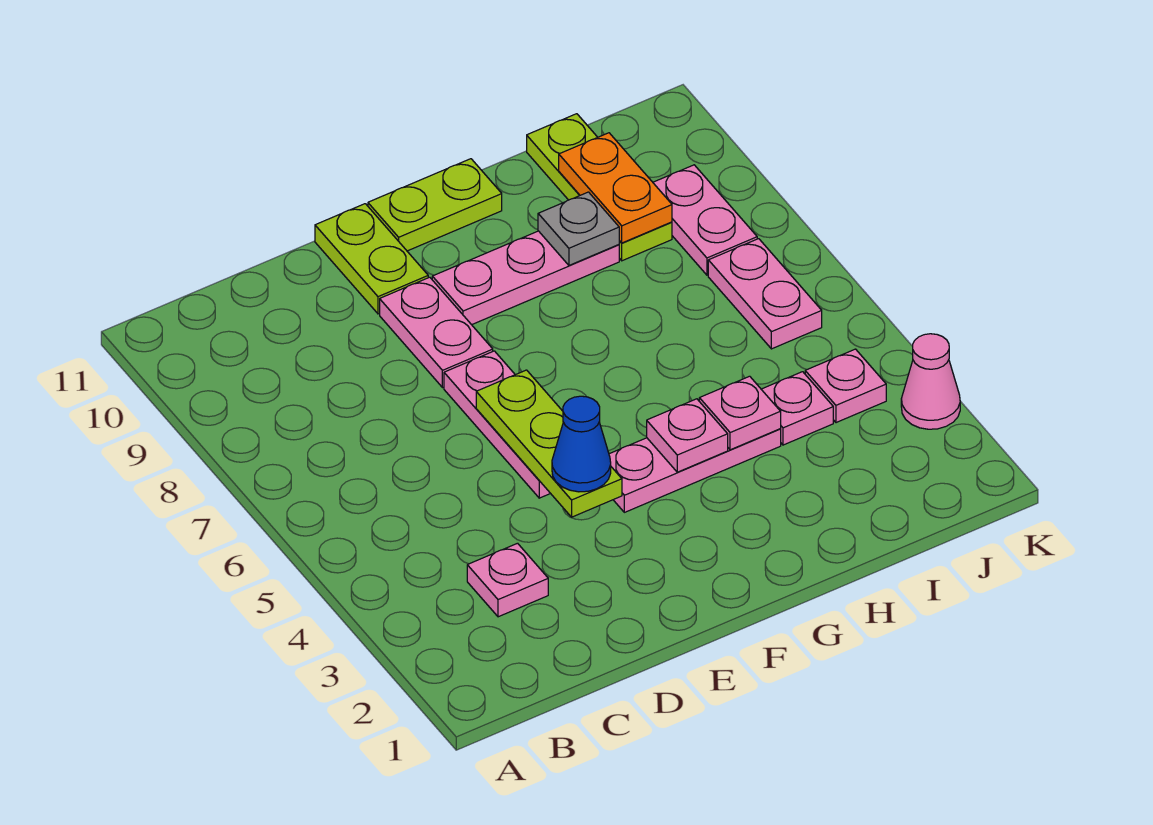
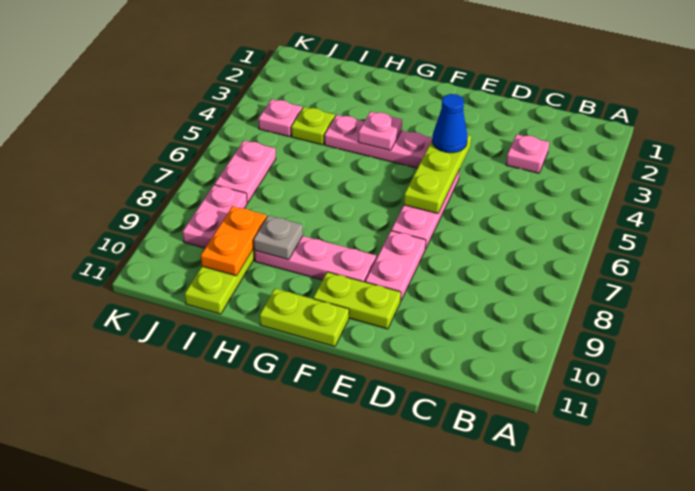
lime plate E10:E11 level 1 -> lime plate E10:F10 level 1
pink plate H4 level 2 -> none
pink plate I4 level 1 -> lime plate I4 level 1
pink cone K3 level 1 -> none

